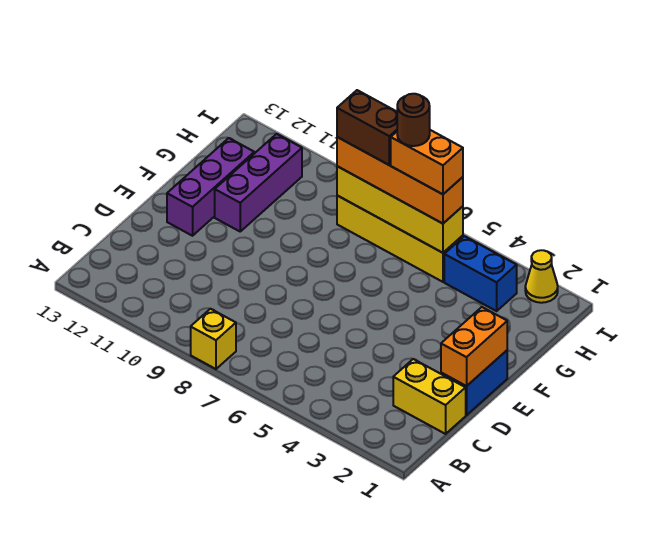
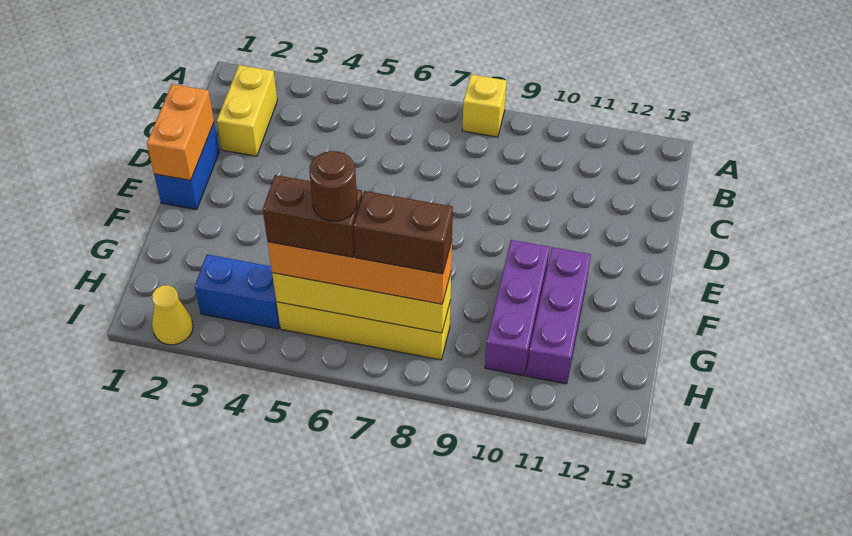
yellow brick C1:C2 level 1 -> yellow brick B2:C2 level 1
purple brick E12:G12 level 1 -> purple brick F10:H10 level 1
orange brick H5:H6 level 4 -> brown brick H5:H6 level 4

